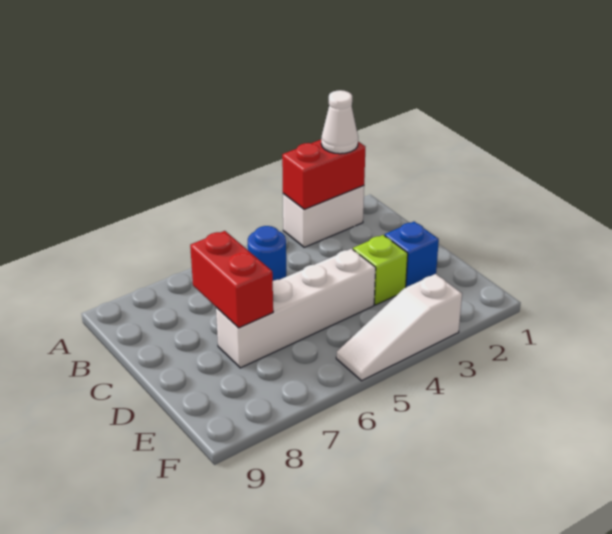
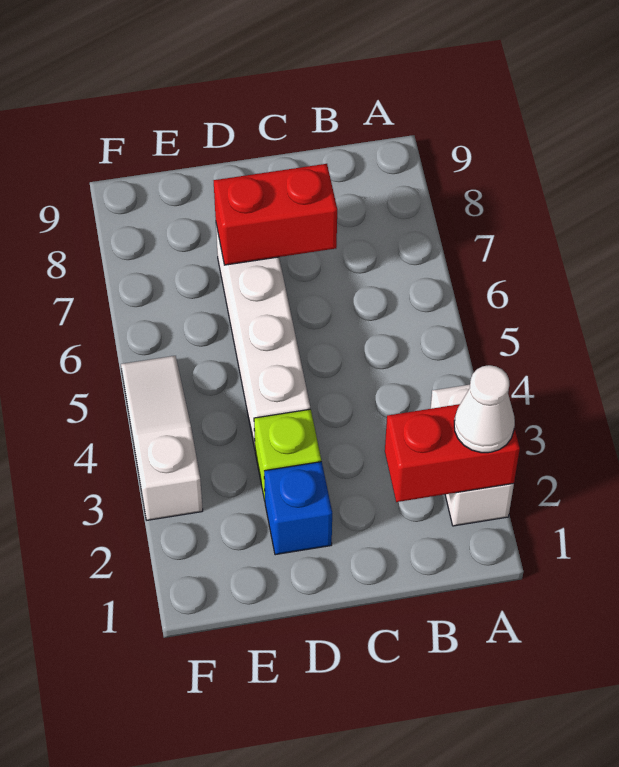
red brick A2:A3 level 2 -> red brick A2:B2 level 2
blue round brick B5 level 1 -> none

